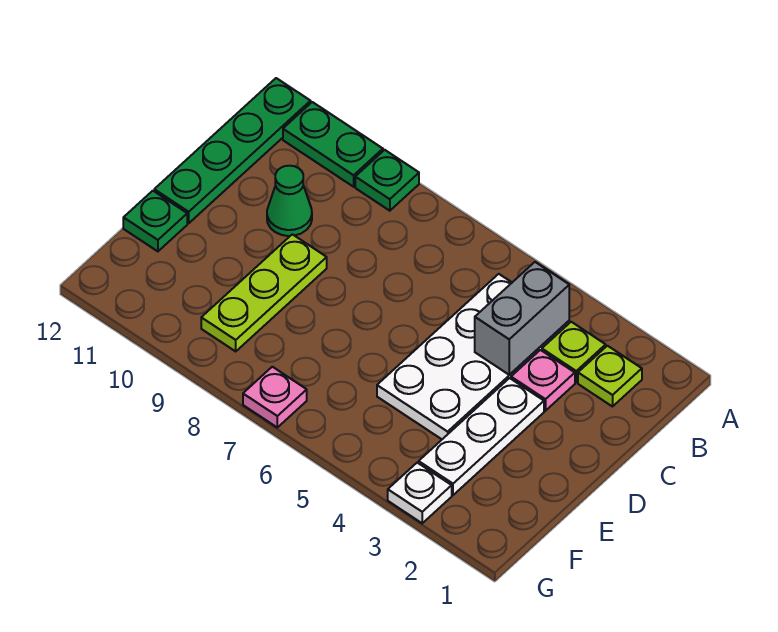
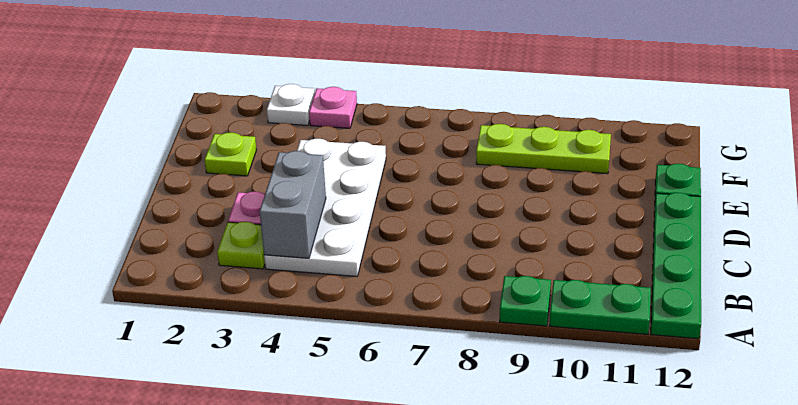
lime plate B2 level 1 -> lime plate E2 level 1
green cone C10 level 1 -> none
white plate D3:F3 level 1 -> none
lime plate D9:F9 level 1 -> lime plate F8:F10 level 1
pink plate G7 level 1 -> pink plate G4 level 1

